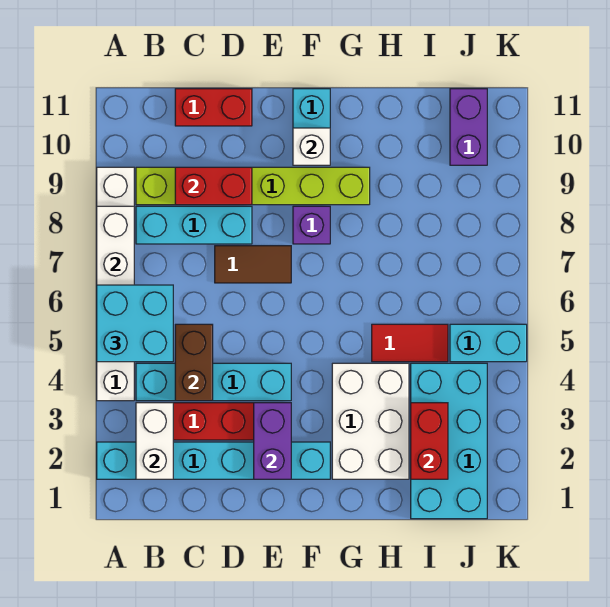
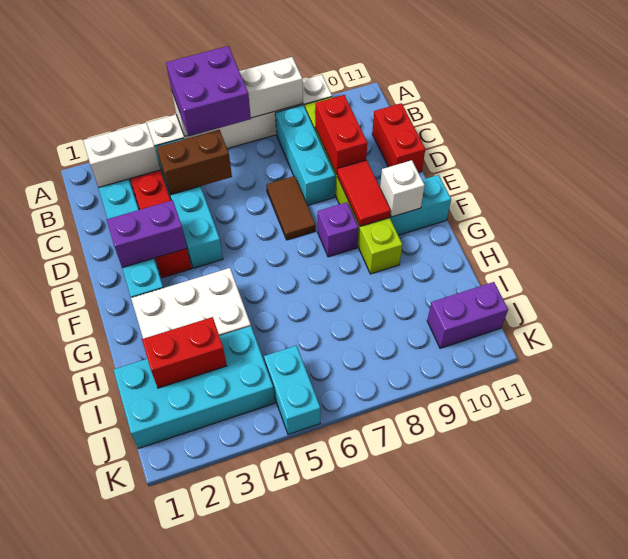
cyan brick A5:B6 level 3 -> purple brick A5:B6 level 3
red tile H5:I5 level 1 -> red tile E9:F9 level 2

